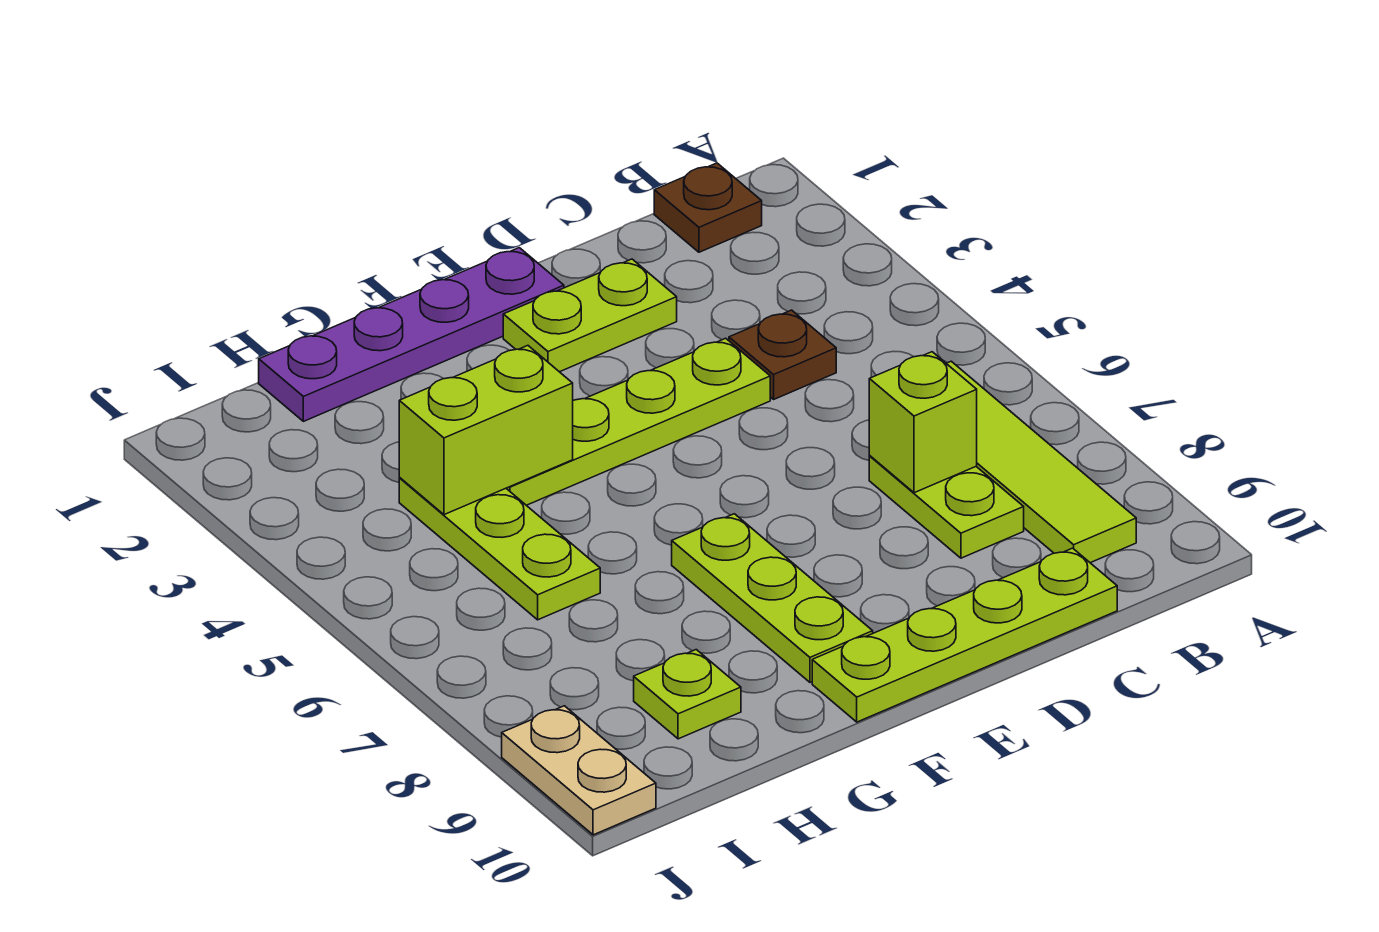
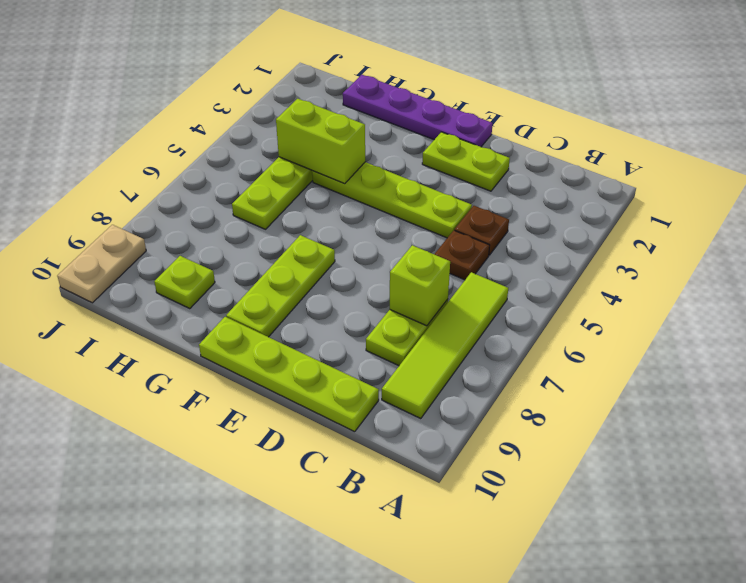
brown plate B1 level 1 -> brown plate C5 level 1

